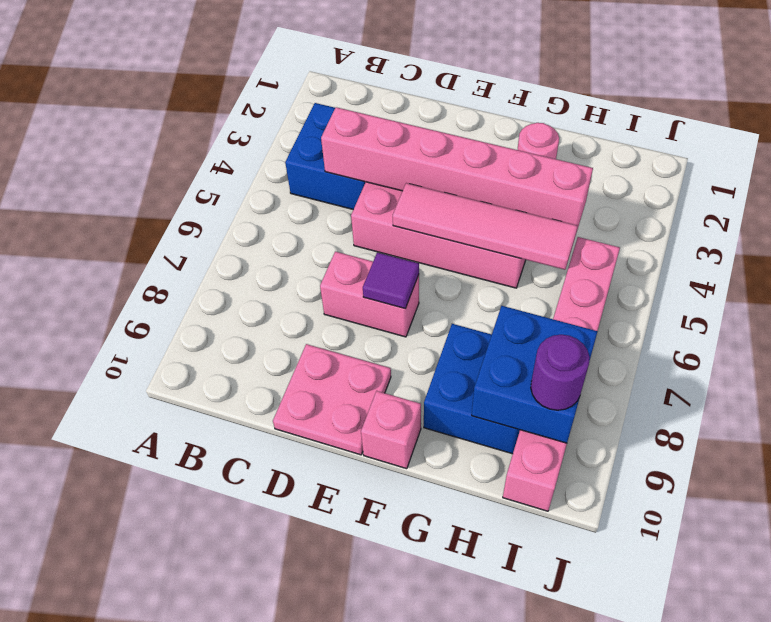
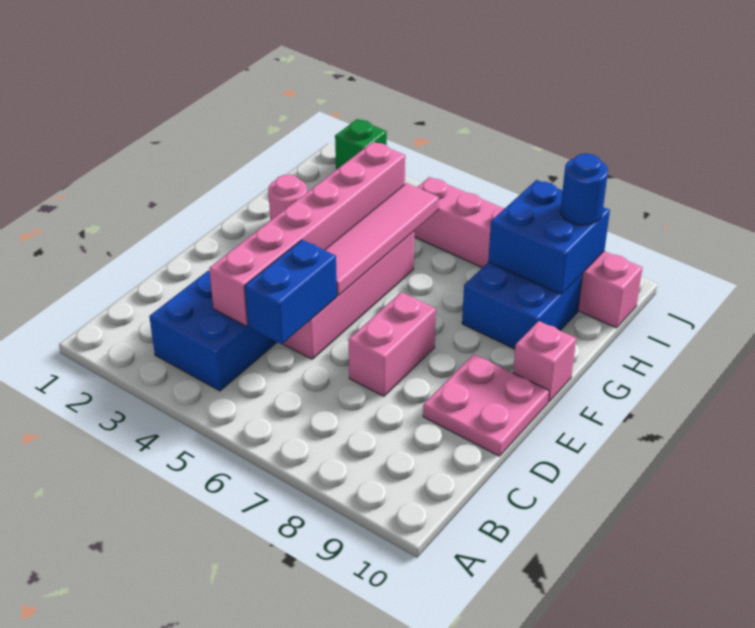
none -> blue brick C5:D5 level 2
purple tile E7 level 2 -> none
purple round brick I9 level 3 -> blue round brick I9 level 3
none -> green brick J2 level 1

